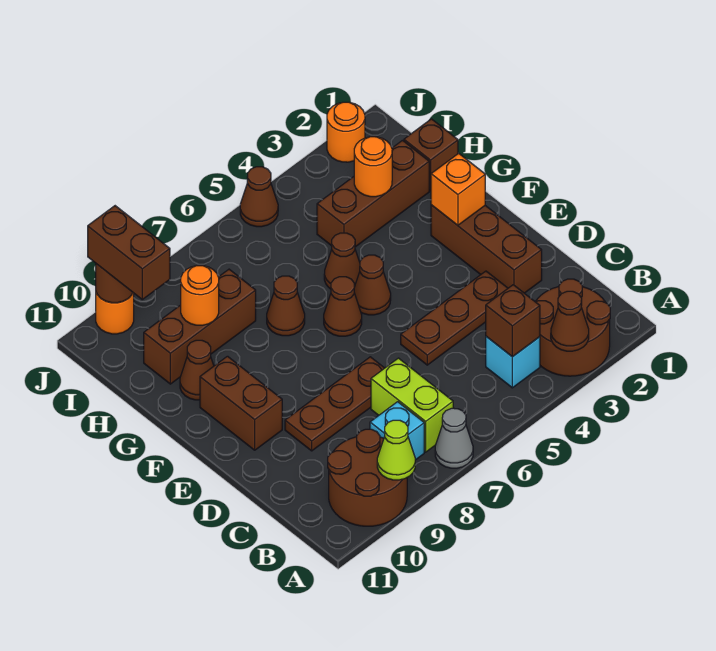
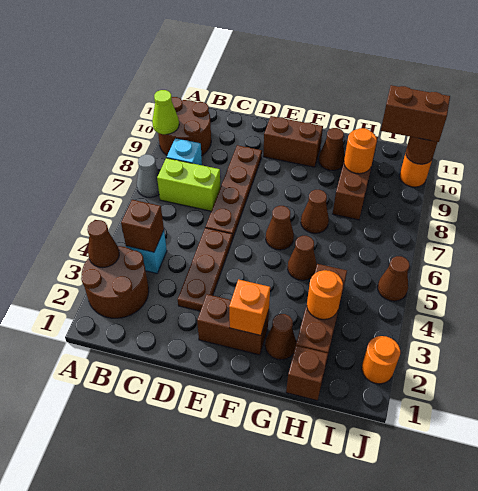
brown brick D2:F2 level 1 -> brown brick E2:F2 level 1
brown plate D7:D9 level 1 -> brown plate D6:D9 level 1
brown cone F5 level 1 -> brown cone G2 level 1

